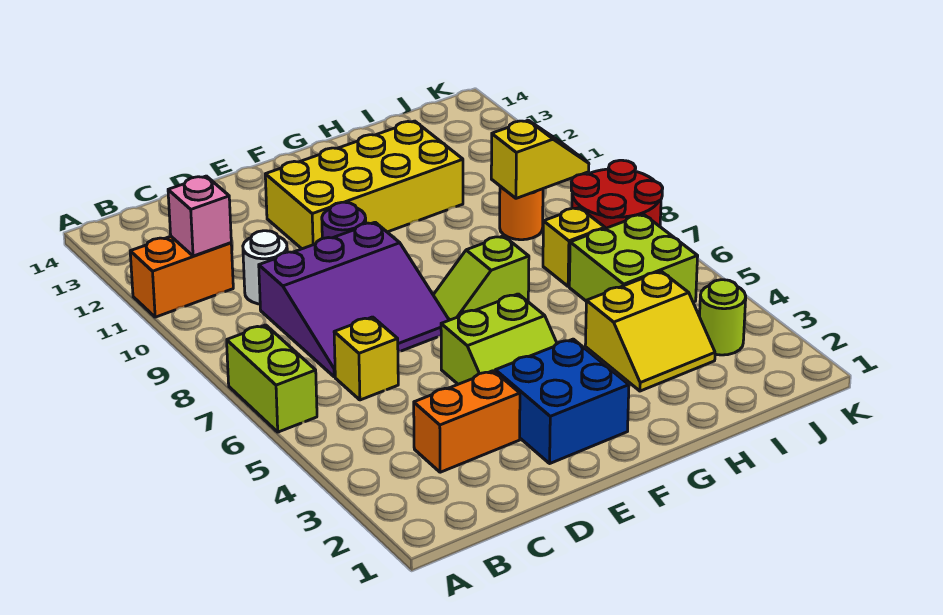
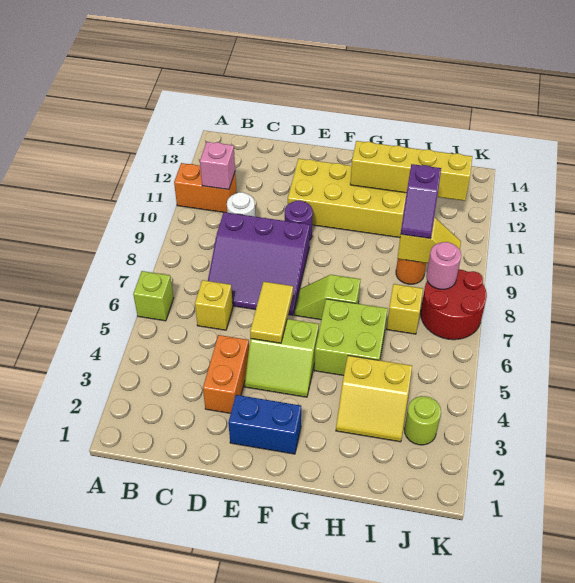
lime brick A6:A7 level 1 -> lime brick A6 level 1
orange brick C3:D3 level 1 -> orange brick D3:D4 level 1
blue brick E2:F3 level 1 -> blue brick E2:F2 level 1
none -> yellow tile E5:E6 level 2
none -> yellow brick G12:J12 level 2
lime brick I5:J6 level 1 -> lime brick G5:H6 level 1
none -> purple slope I9:I10 level 3 top 10
none -> pink round brick J8 level 2

